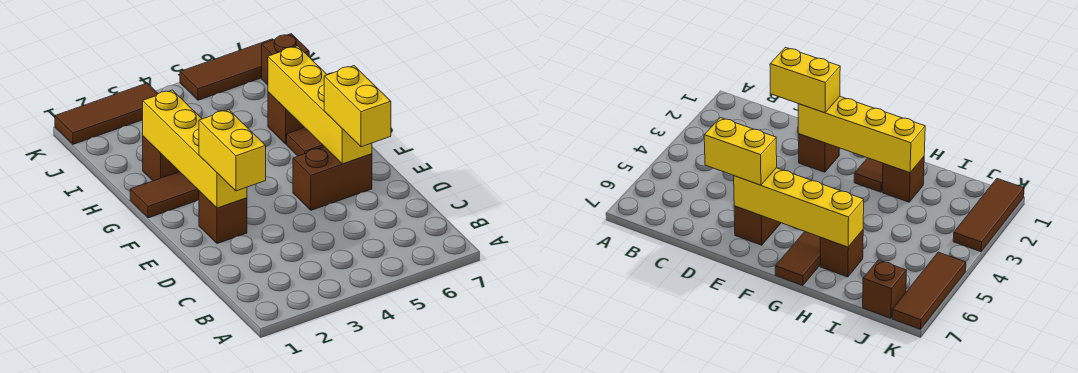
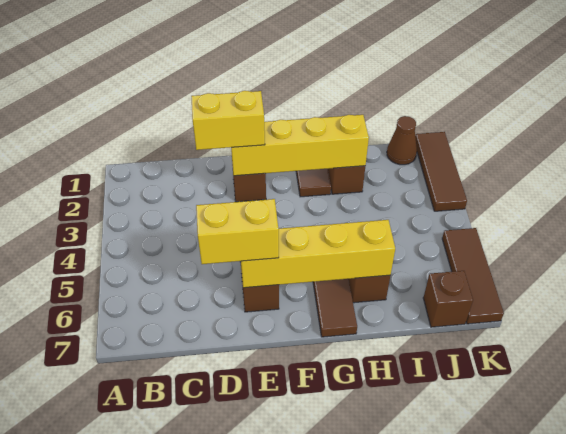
none -> brown cone J1 level 1

